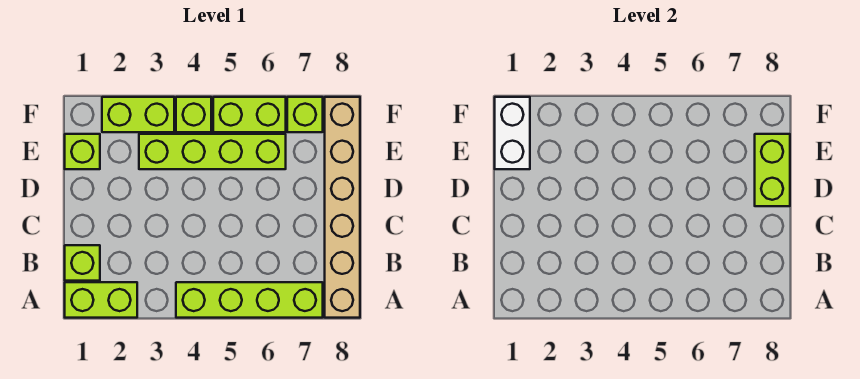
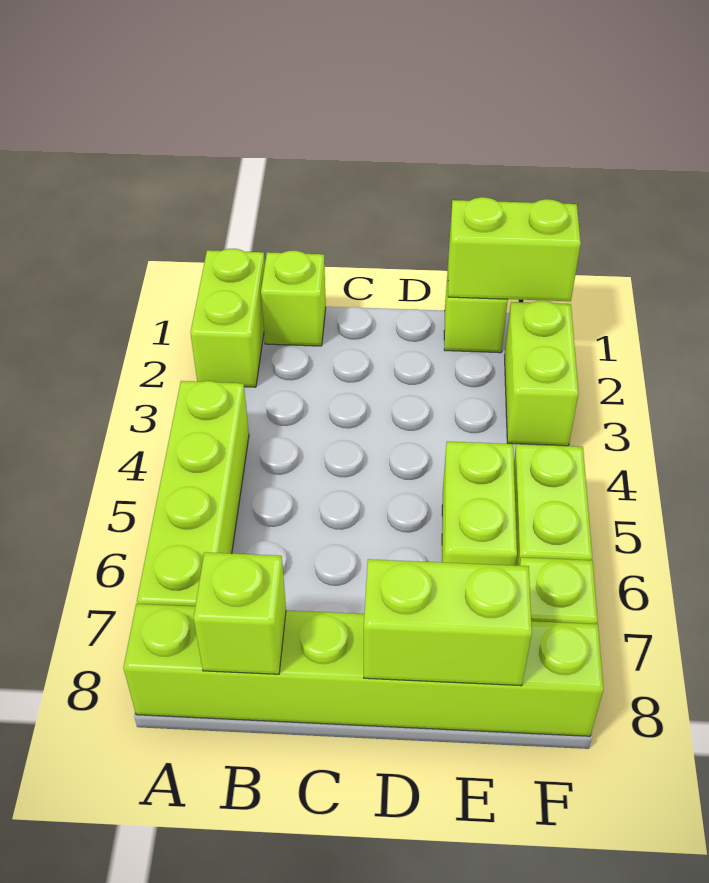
tan brick A8:F8 level 1 -> lime brick A8:F8 level 1
white brick E1:F1 level 2 -> lime brick E1:F1 level 2
lime brick E3:E6 level 1 -> lime brick E5:E6 level 1
lime brick F4 level 1 -> lime brick B8 level 2

